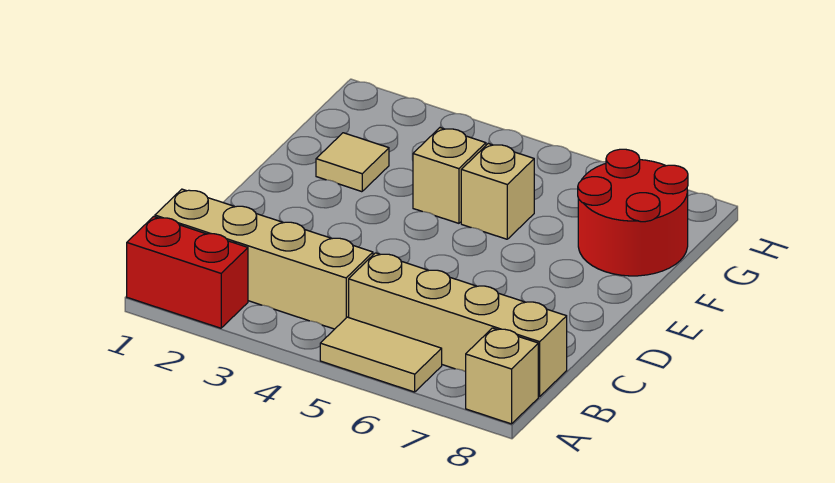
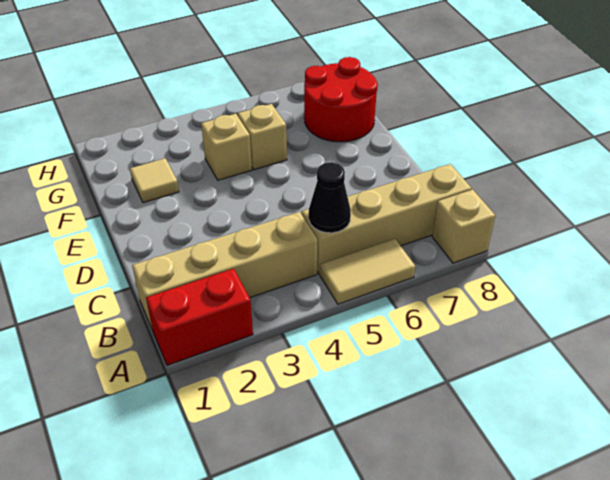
none -> black cone B5 level 2

